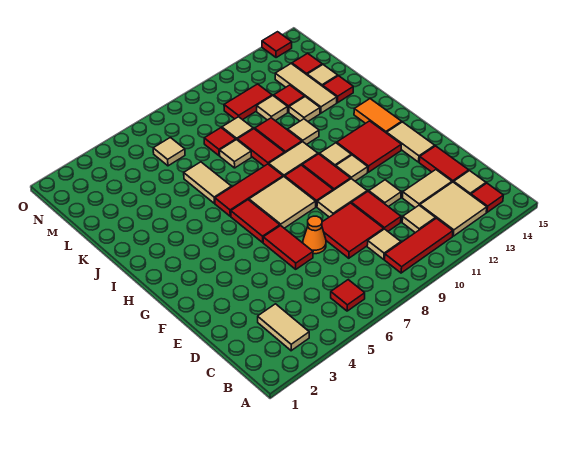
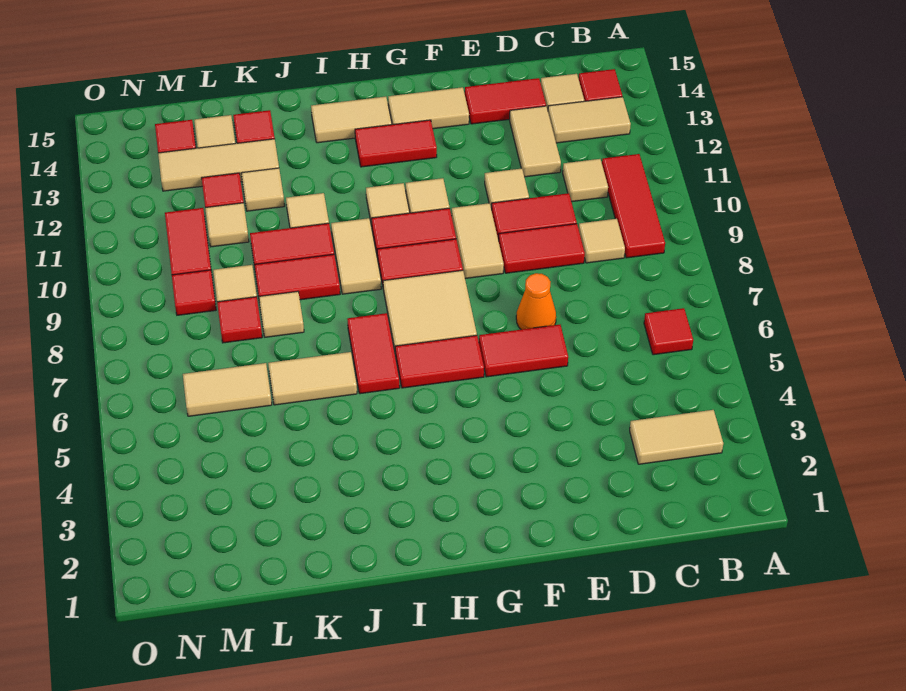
tan tile B12:C13 level 1 -> tan tile B13:C13 level 1
red tile D8:E9 level 1 -> red tile D9:E9 level 1
red tile G12:H13 level 1 -> red tile G13:H13 level 1
orange tile H14:I14 level 1 -> tan tile H14:I14 level 1
red tile I6:I8 level 1 -> red tile I6:I7 level 1
tan tile M6 level 1 -> tan tile L6:M6 level 1
red tile O14 level 1 -> red tile M9 level 1

